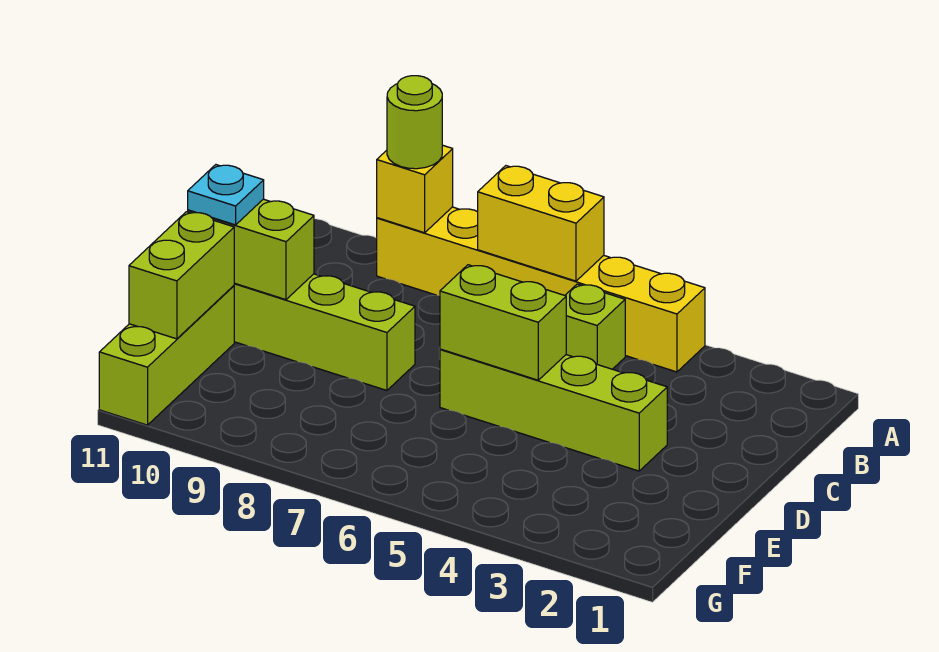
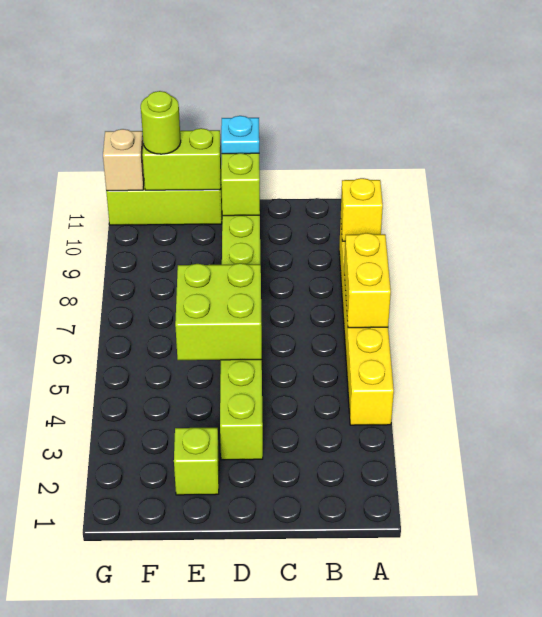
lime round brick A9 level 3 -> lime round brick F11 level 3
lime brick B5 level 1 -> lime brick E2 level 1
lime brick D5:D6 level 2 -> lime brick D5:E6 level 2
none -> tan brick G11 level 2

